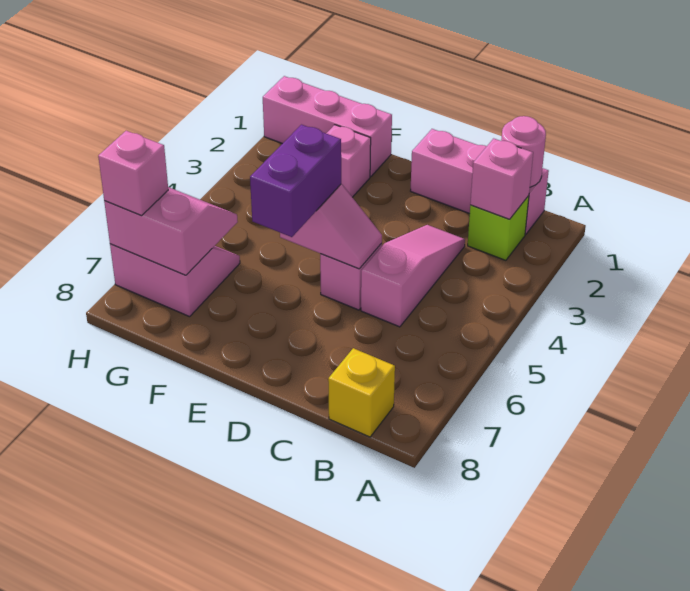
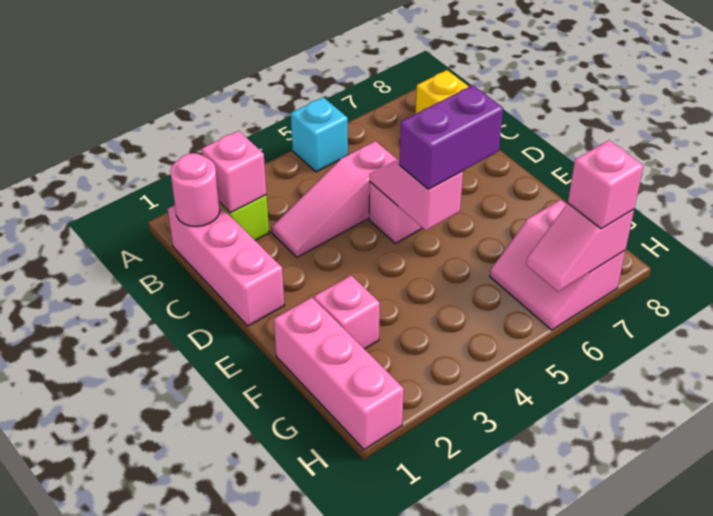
none -> cyan brick A5 level 1
pink slope G6:H7 level 2 top 7 -> pink slope H6:H7 level 2 top 7

